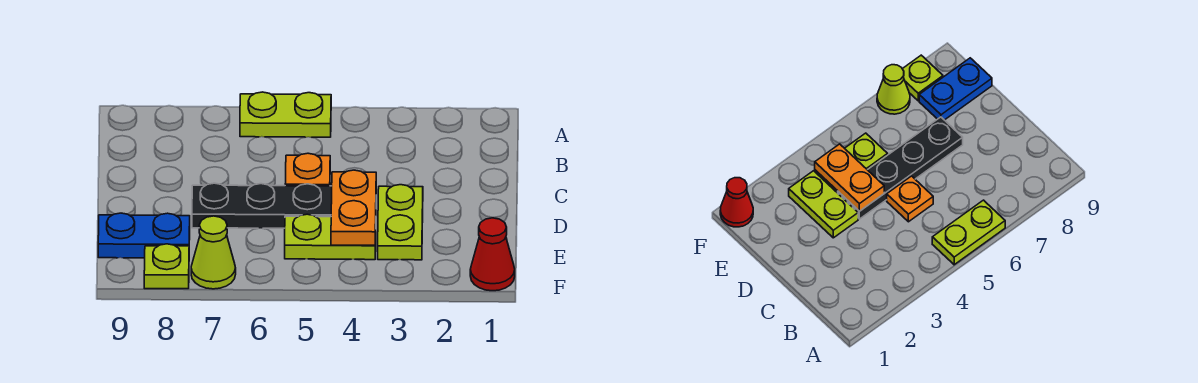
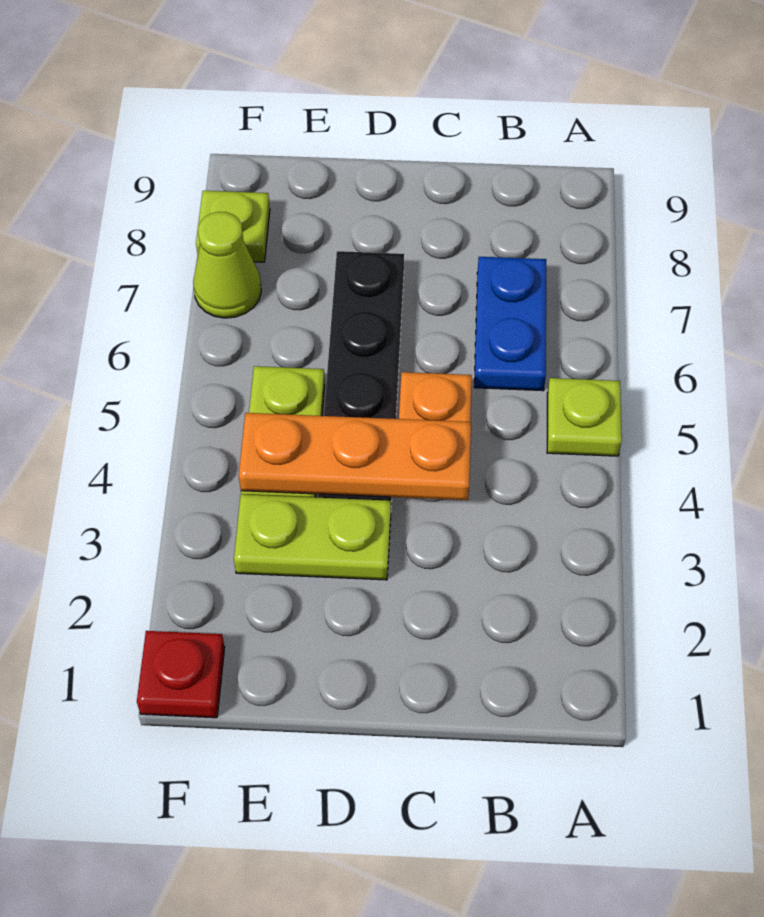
lime plate A5:A6 level 1 -> lime plate A5 level 1
orange plate D4:E4 level 2 -> orange plate C4:E4 level 2
blue plate E8:E9 level 1 -> blue plate B6:B7 level 1
red cone F1 level 1 -> red plate F1 level 1

